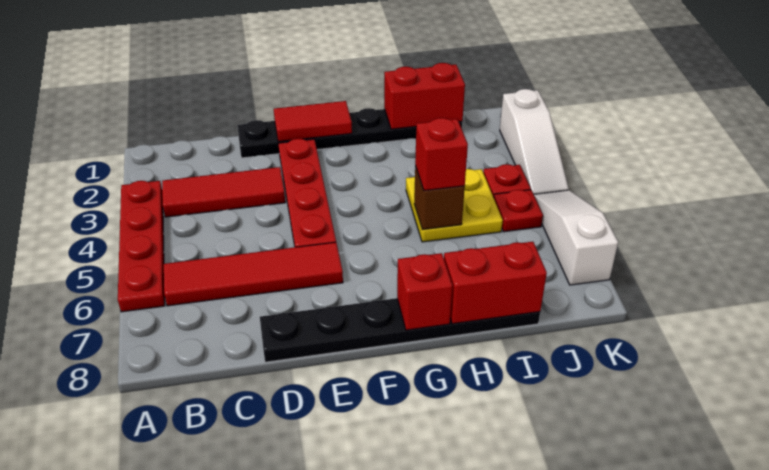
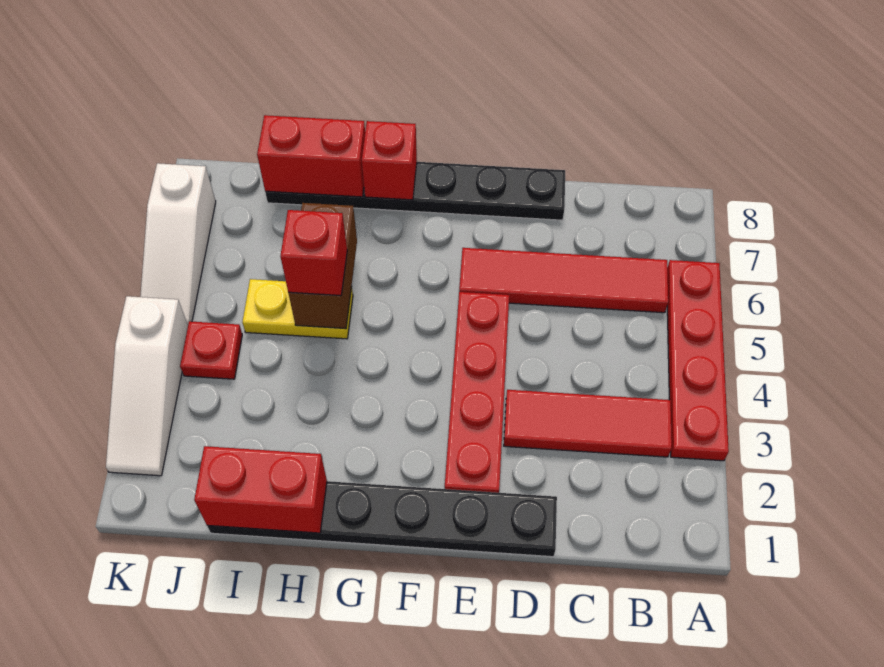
red tile E1:F1 level 2 -> none
yellow plate H4:I5 level 1 -> yellow plate H5:I5 level 1
brown brick H5 level 2 -> brown brick H5:H6 level 2
red plate J5 level 1 -> none
white slope K2:K4 level 1 top 2 -> white slope K2:K4 level 1 top 4

